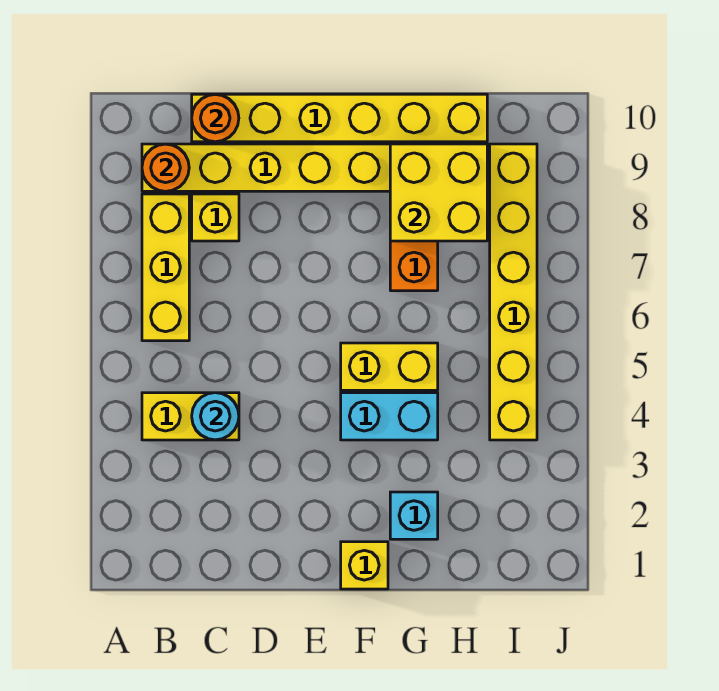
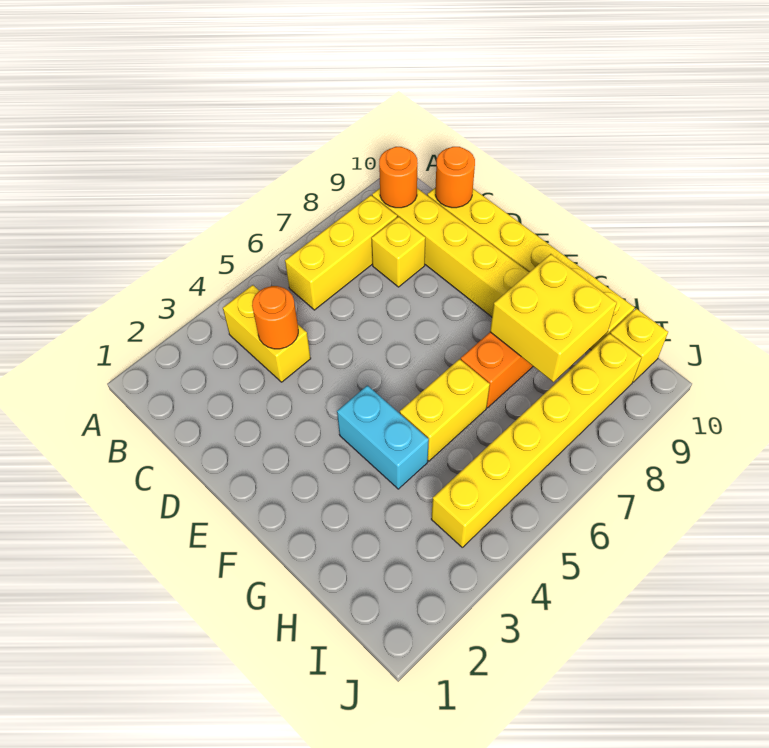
cyan round brick C4 level 2 -> orange round brick C4 level 2
yellow brick F1 level 1 -> yellow brick I10 level 1
yellow brick F5:G5 level 1 -> yellow brick G5:G6 level 1
cyan brick G2 level 1 -> none

